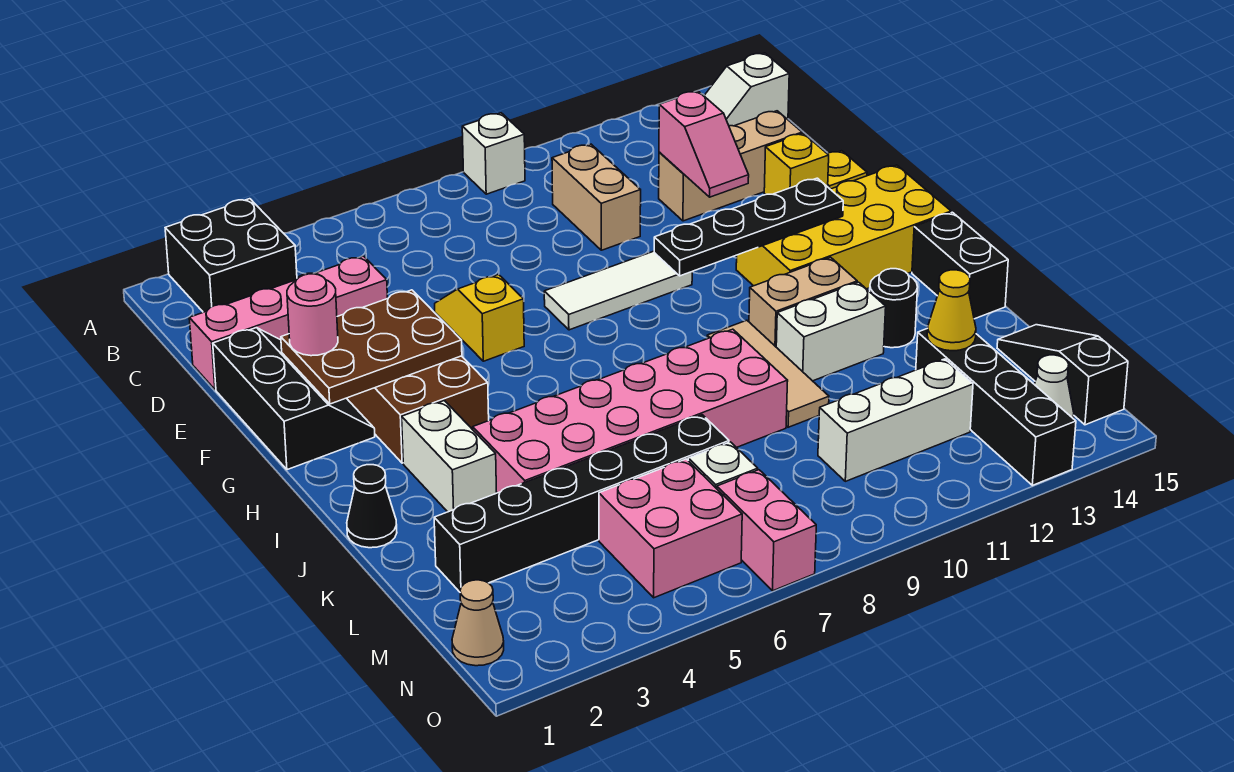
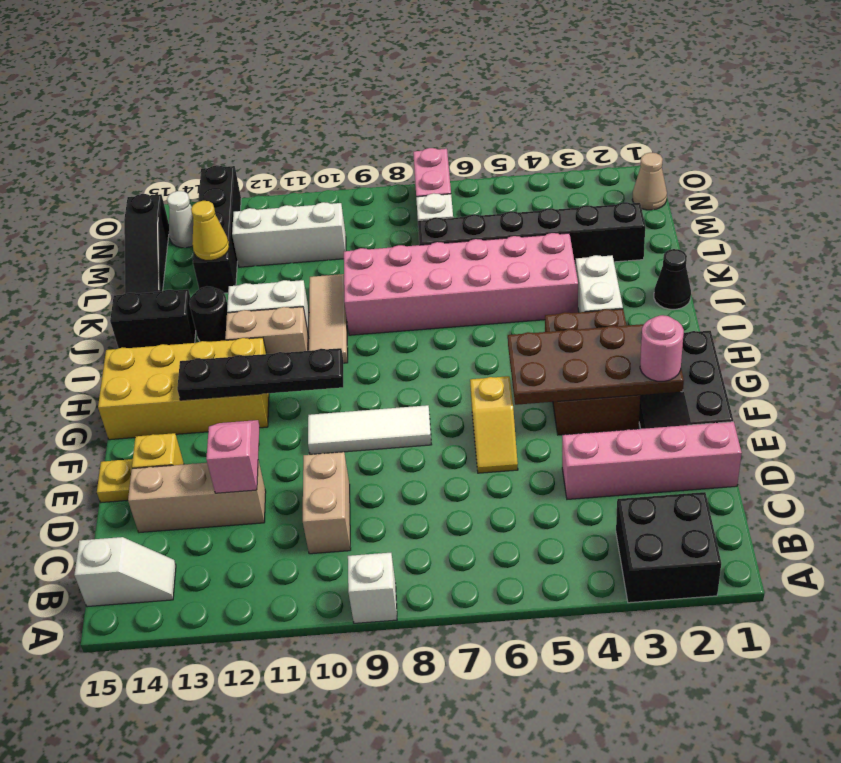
brown plate F2:G4 level 2 -> brown plate F2:G5 level 2
black brick I15:J15 level 1 -> black brick J14:J15 level 1
pink brick M5:N6 level 1 -> none

